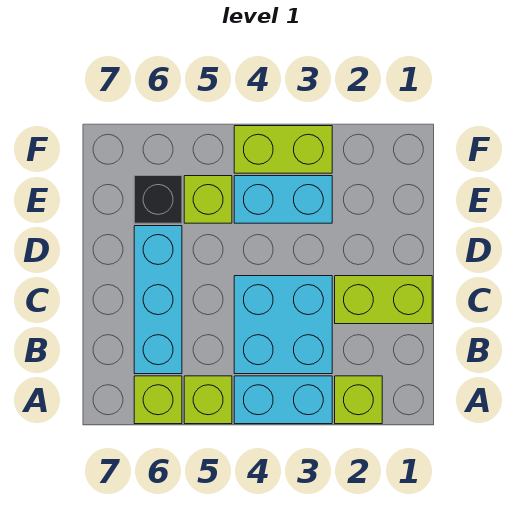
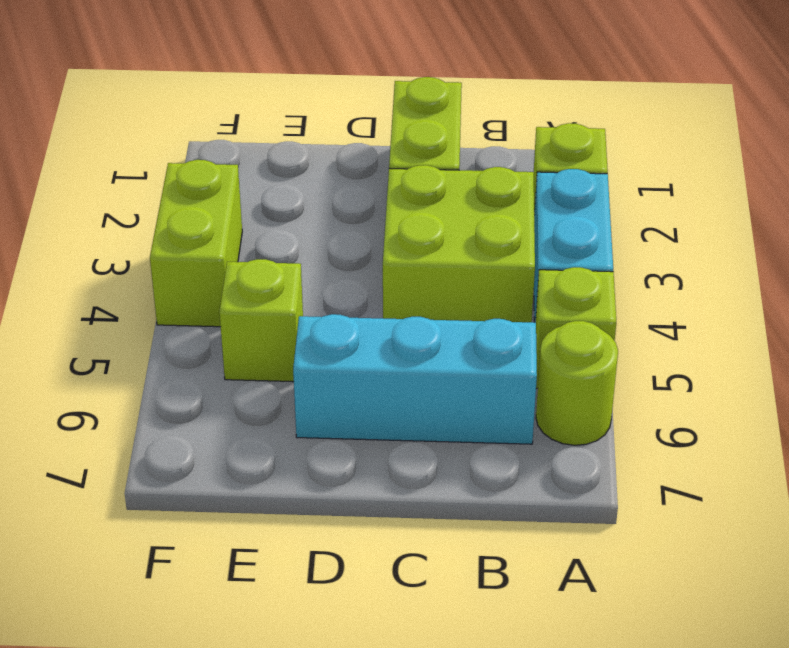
lime brick A6 level 1 -> lime round brick A6 level 1
cyan brick B3:C4 level 1 -> lime brick B3:C4 level 1
cyan brick E3:E4 level 1 -> none
black brick E6 level 1 -> none

